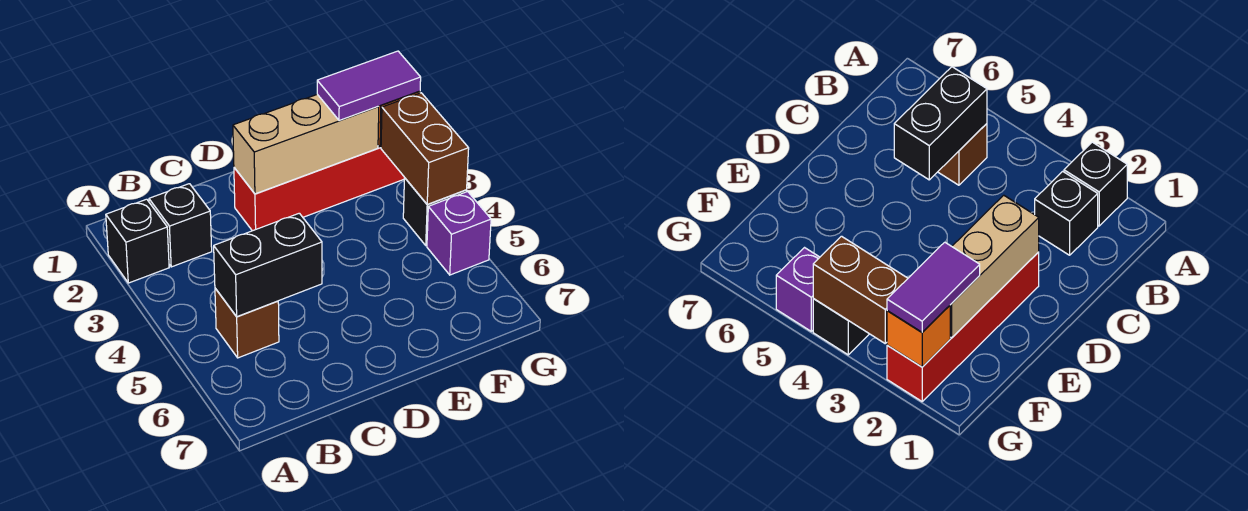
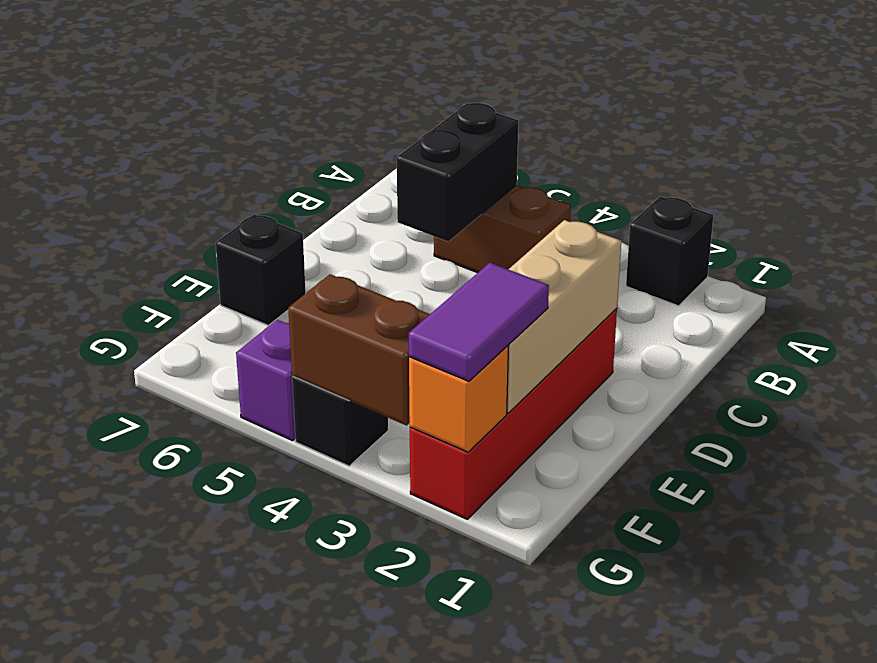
black brick B2 level 1 -> black brick E7 level 1
brown brick B5 level 1 -> brown brick B4:B5 level 1

